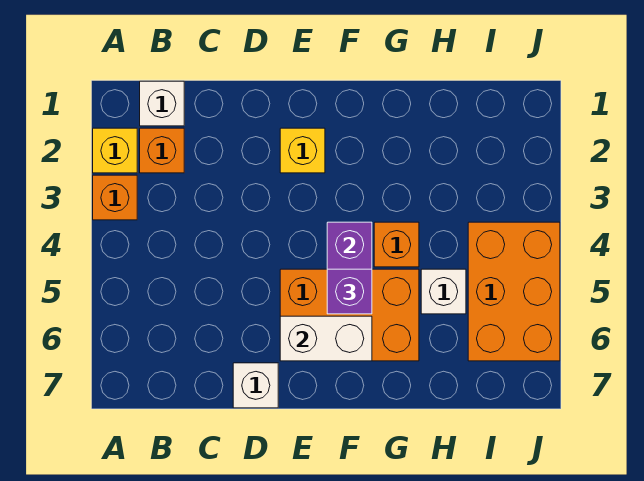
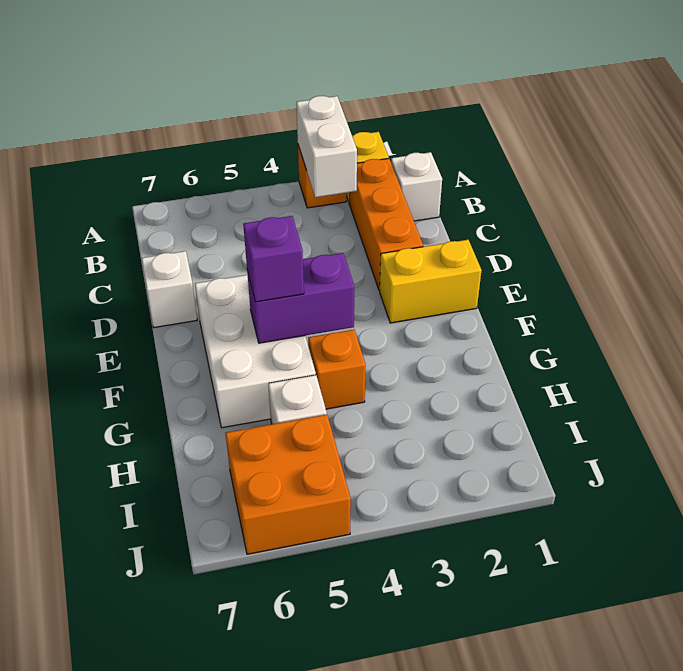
orange brick B2 level 1 -> orange brick B2:D2 level 1
yellow brick E2 level 1 -> yellow brick E1:E2 level 1
orange brick E5:G6 level 1 -> white brick E5:G6 level 1
white brick E6:F6 level 2 -> white brick A3:B3 level 2
orange brick I4:J6 level 1 -> orange brick I5:J6 level 1

